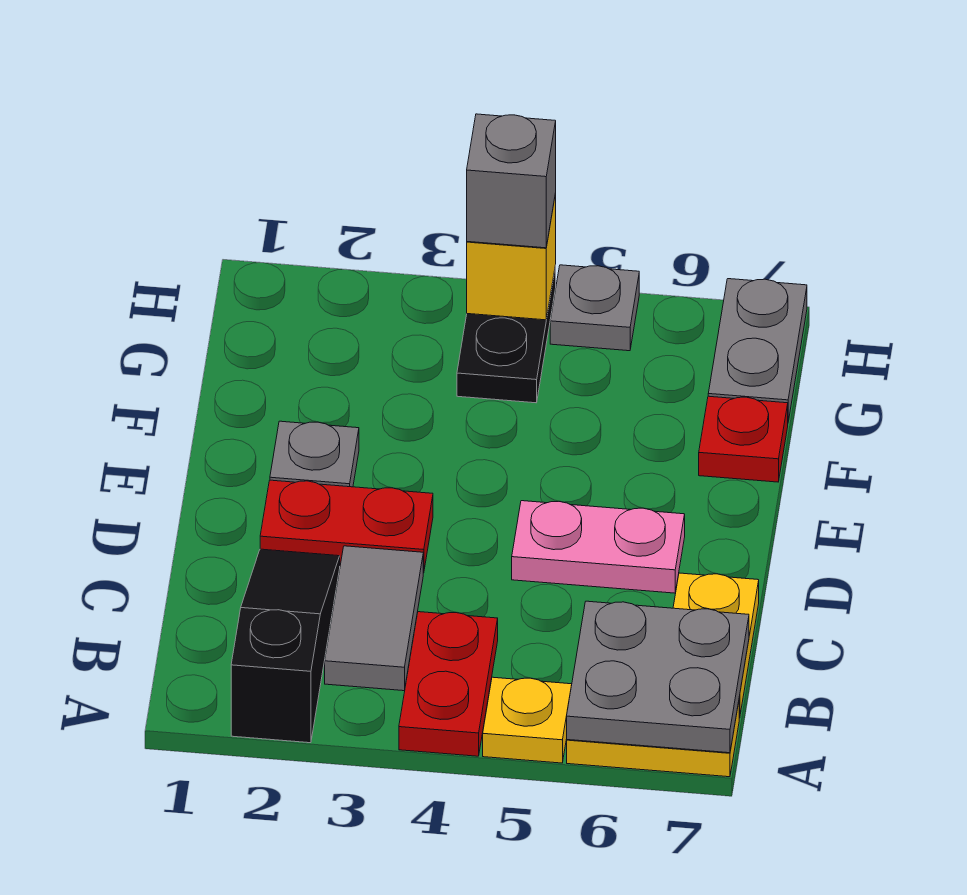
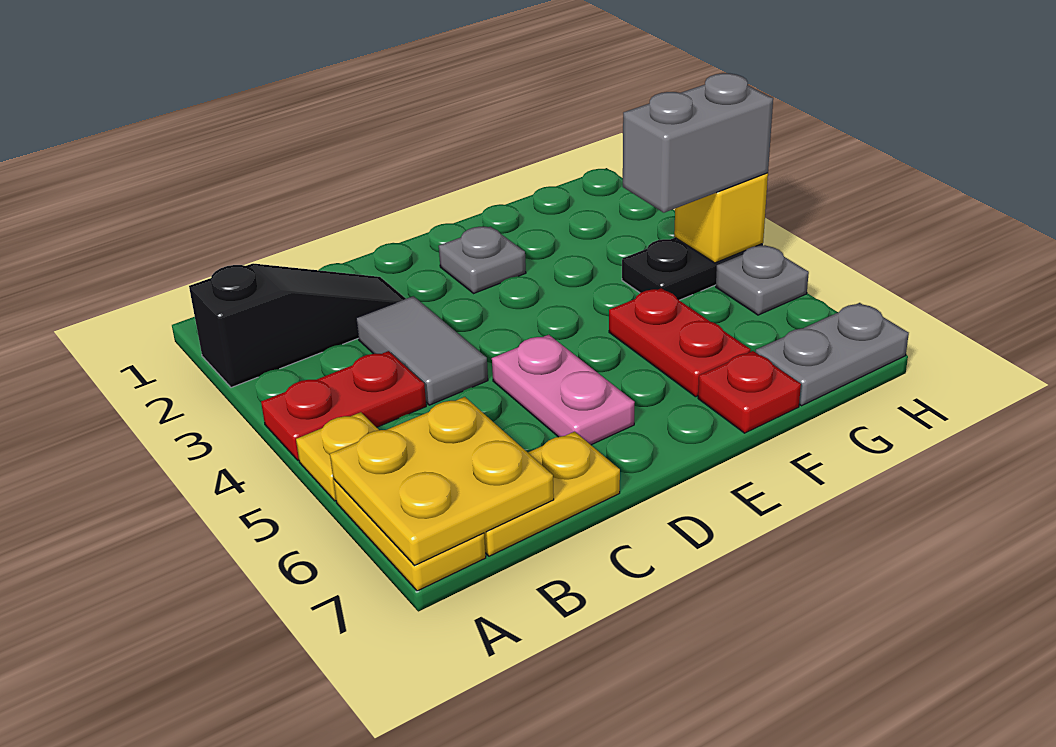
grey plate A6:B7 level 2 -> yellow plate A6:B7 level 2
grey tile B3:C3 level 1 -> grey tile C3:C4 level 1
red plate D2:D3 level 1 -> red plate F5:F6 level 1
grey brick H4 level 3 -> grey brick G4:H4 level 3

